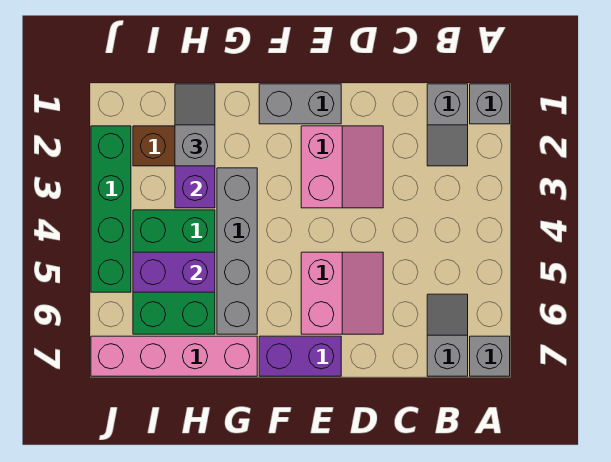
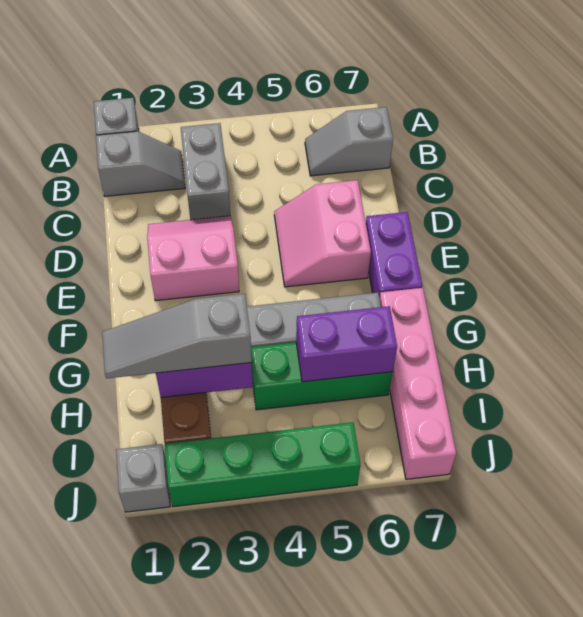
grey brick A7 level 1 -> grey brick J1 level 1
pink slope D5:E6 level 1 top E -> pink slope D5:E6 level 1 top 6
grey brick E1:F1 level 1 -> grey brick B3:C3 level 1
grey slope H1:H2 level 3 top 2 -> grey slope H1:H3 level 3 top 3
green brick H4:I6 level 1 -> green brick H4:H6 level 1
purple brick H5:I5 level 2 -> purple brick H5:H6 level 2

